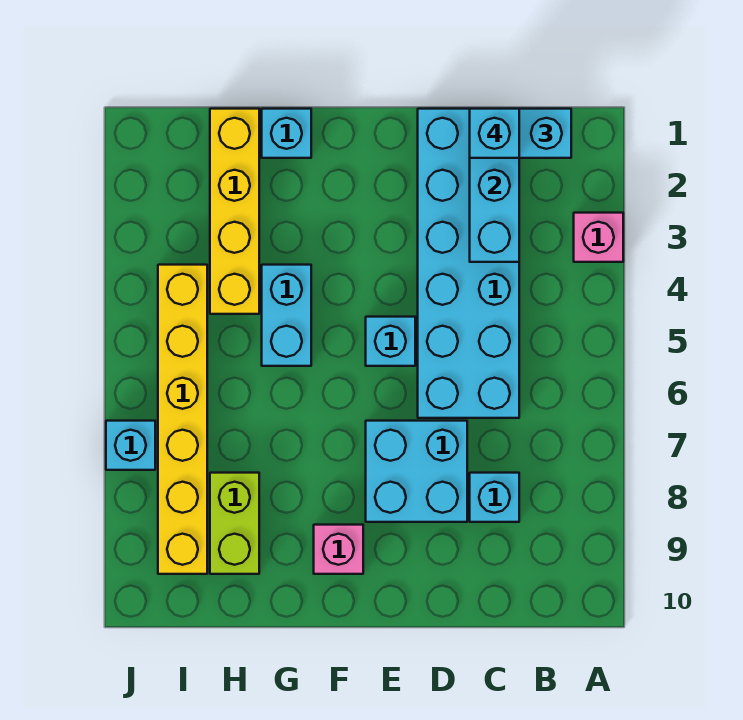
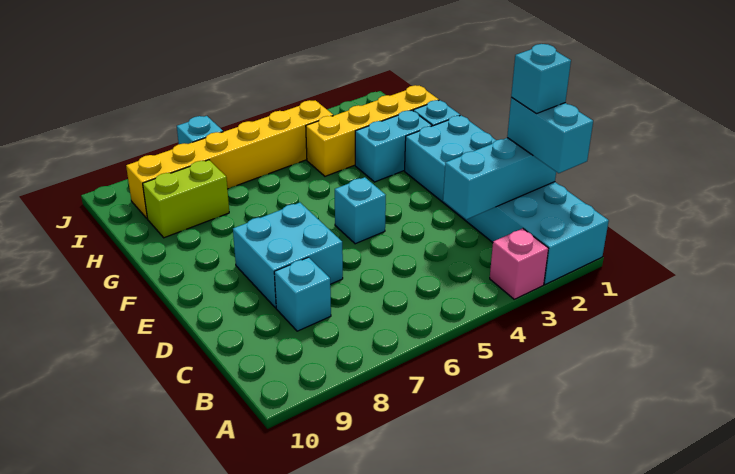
cyan brick C1:D6 level 1 -> cyan brick A1:F2 level 1
pink brick F9 level 1 -> none
cyan brick G4:G5 level 1 -> cyan brick G2:G3 level 1

